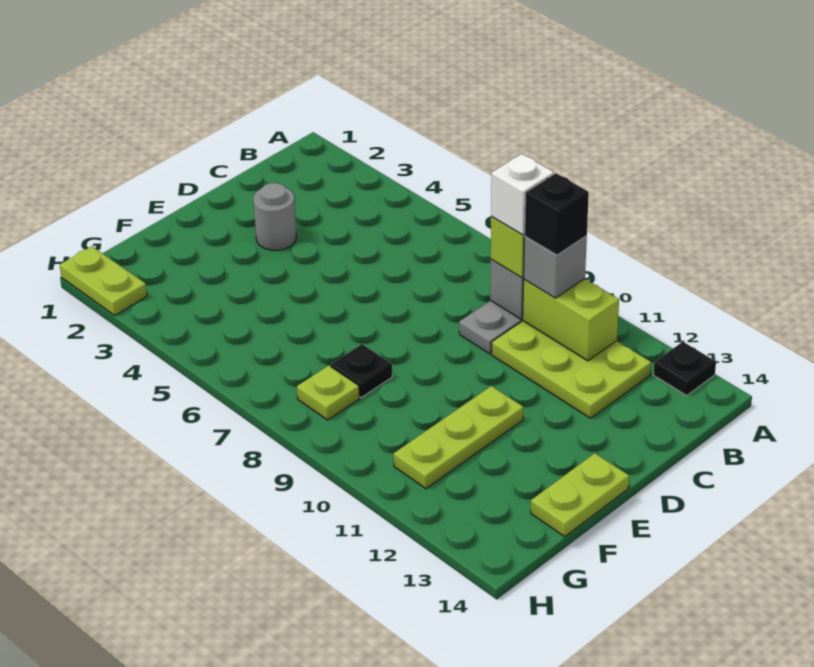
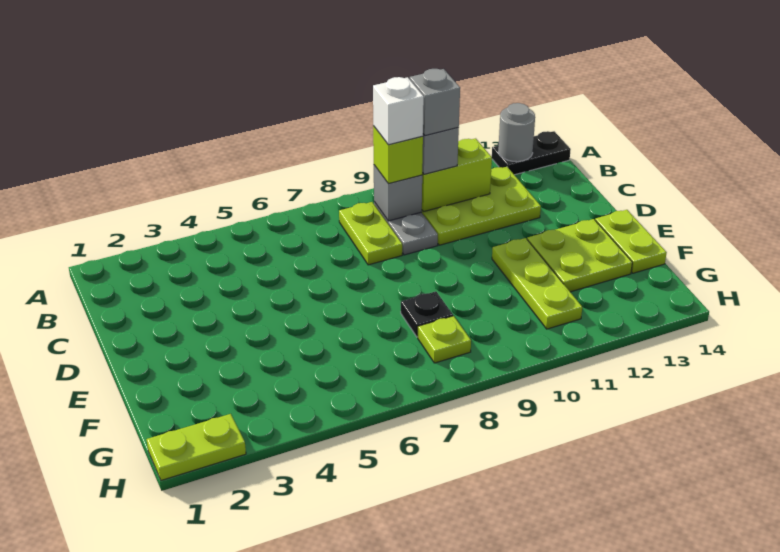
black plate A13 level 1 -> black plate A13:A14 level 1
none -> lime plate B8:C8 level 1
black brick B10 level 4 -> grey brick B10 level 4
grey round brick D3 level 1 -> grey round brick A13 level 2
none -> lime plate E12:F13 level 1

